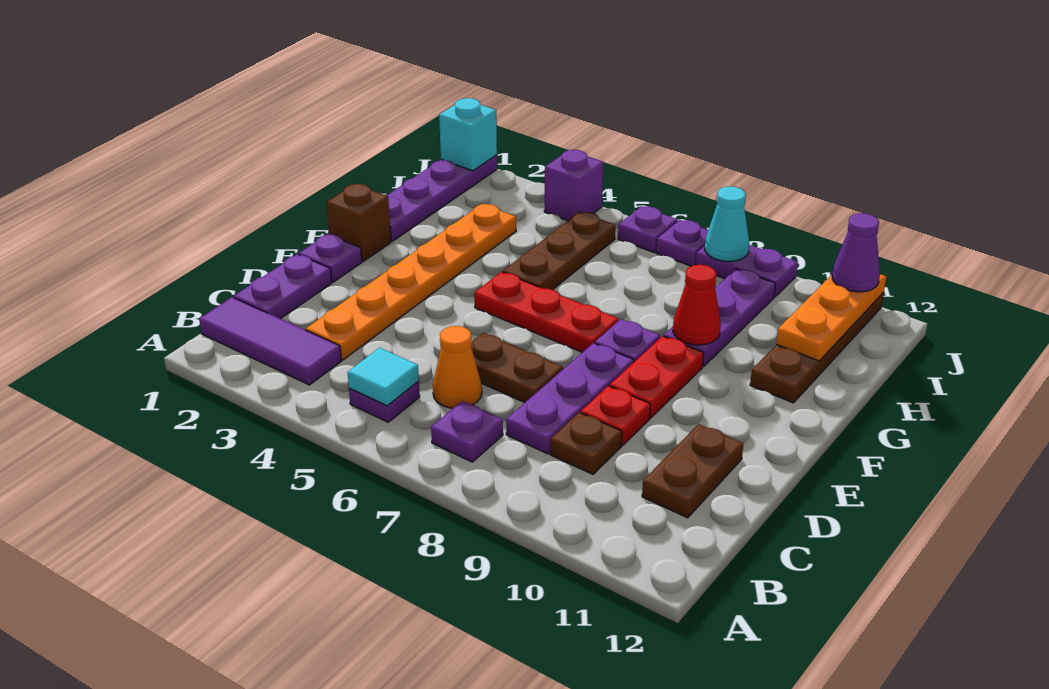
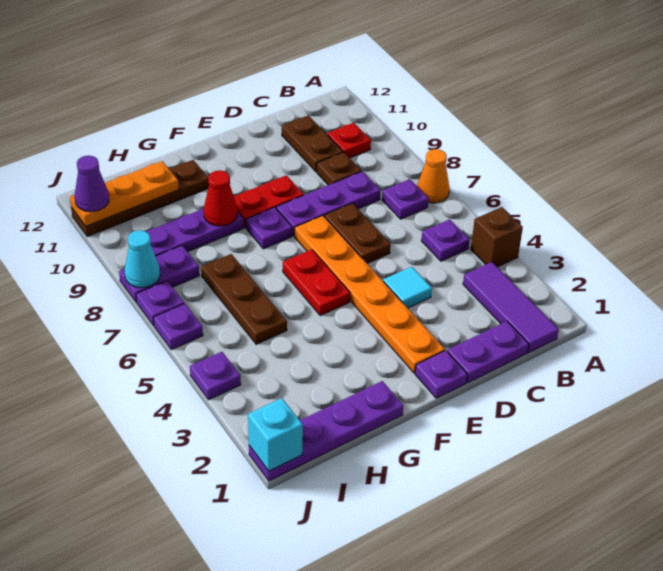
cyan tile B5 level 2 -> cyan tile D4 level 1
orange plate C3:H3 level 1 -> orange plate E2:E7 level 1
orange cone C6 level 1 -> orange cone A7 level 1
brown plate C11:D11 level 1 -> brown plate C10:C11 level 1
red plate D9 level 1 -> red plate B10 level 1
brown brick F1 level 1 -> brown brick A4 level 1
red plate F5:F7 level 1 -> red plate F5:F6 level 1
brown plate G5:I5 level 1 -> brown plate H5:H7 level 1
purple brick J4 level 1 -> purple plate J4 level 1
purple plate J8:J9 level 1 -> purple plate I8:J8 level 1

